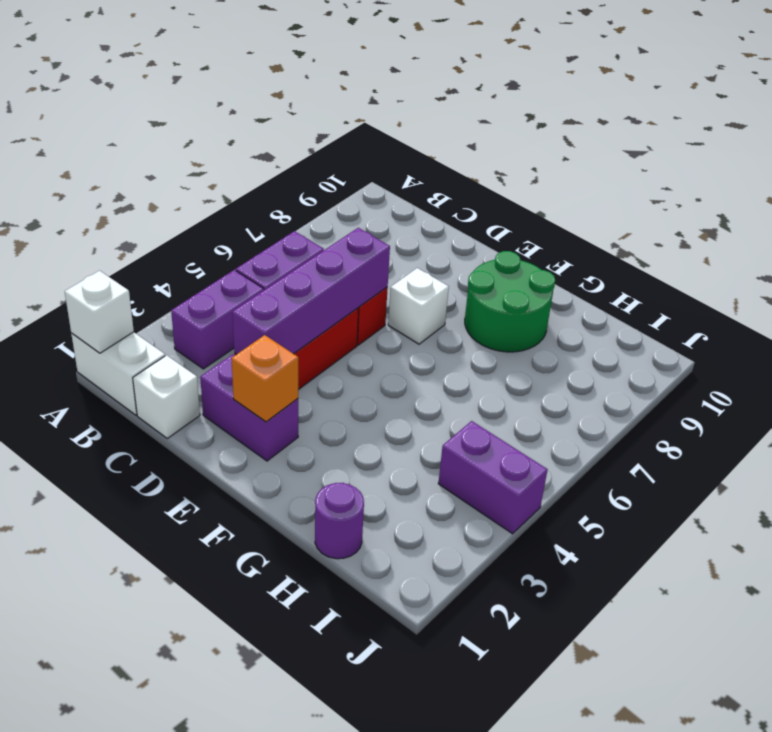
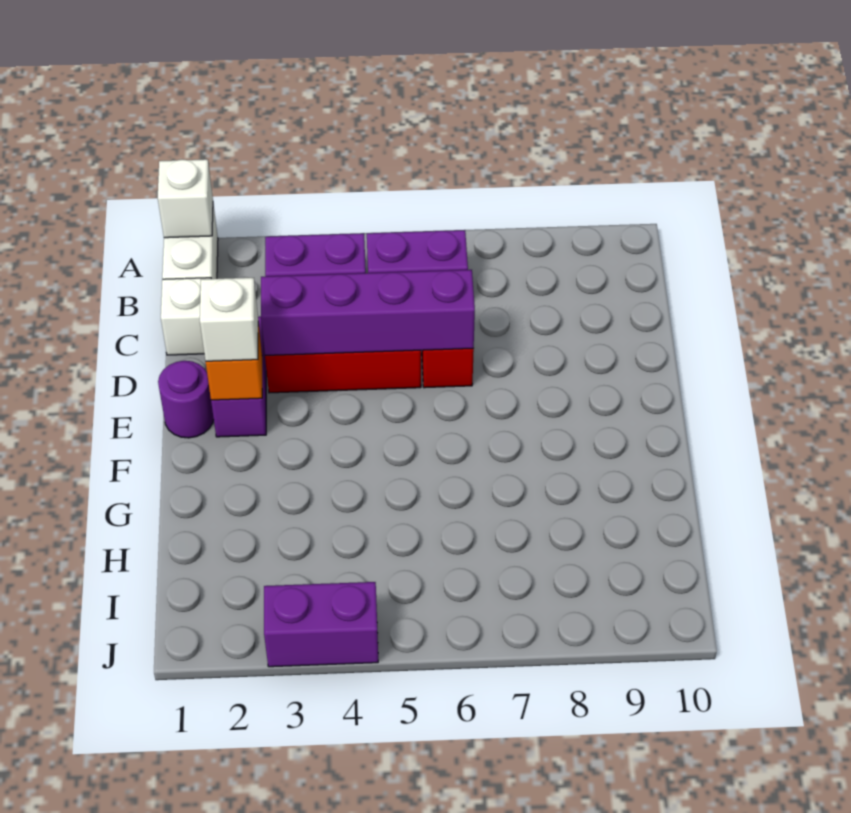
white brick E7 level 1 -> white brick E2 level 3
green round brick F8:G9 level 1 -> none
purple round brick H1 level 1 -> purple round brick E1 level 1
purple brick I4:J4 level 1 -> purple brick J3:J4 level 1

